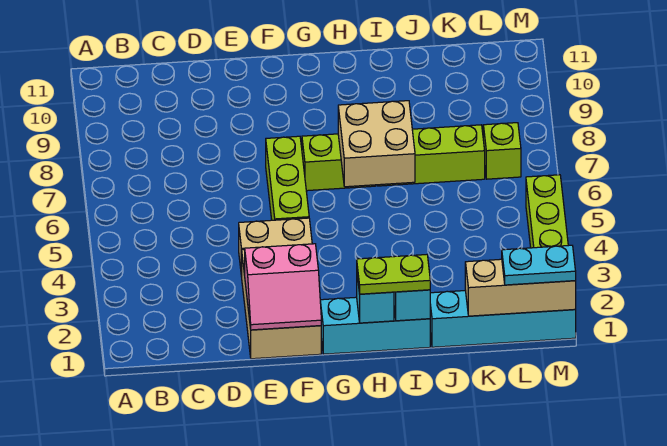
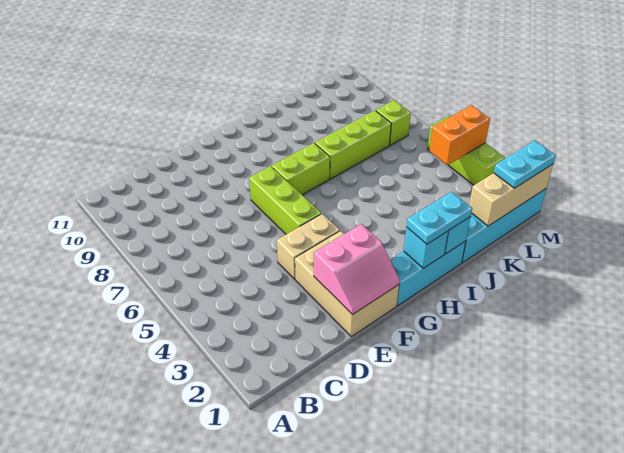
lime plate H1:I1 level 3 -> cyan plate H1:I1 level 3
tan brick H6:I7 level 2 -> none
none -> orange brick L4:M4 level 2

